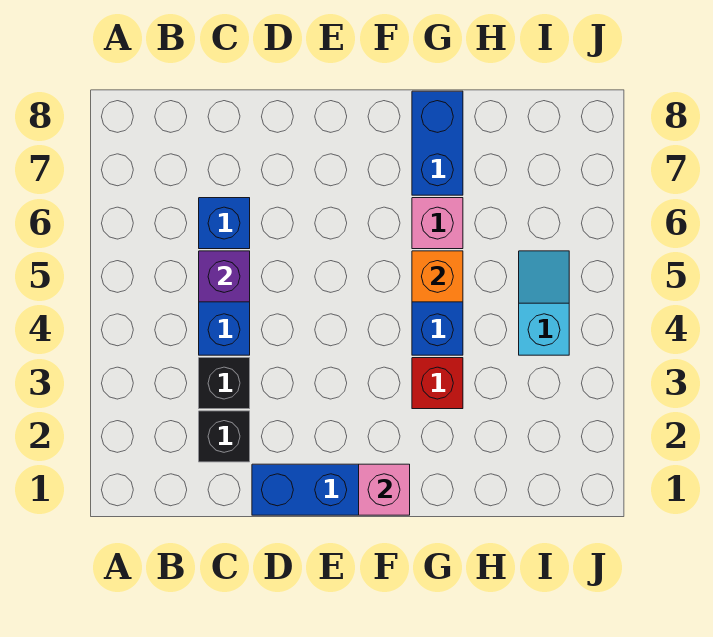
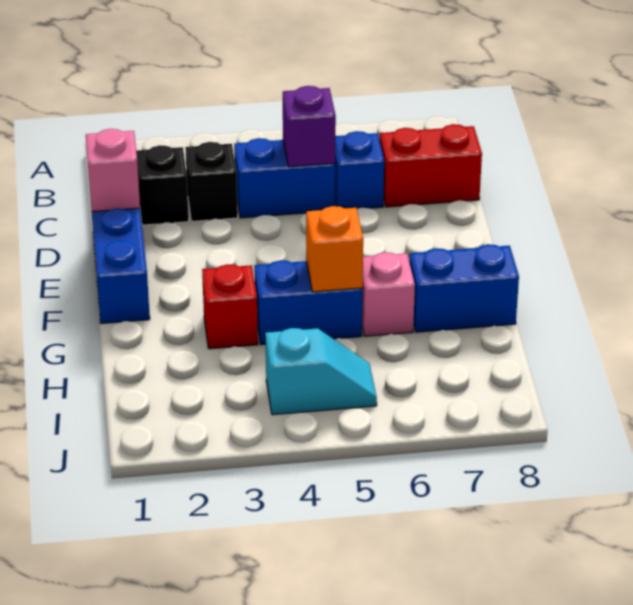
none -> red brick C7:C8 level 1
pink brick F1 level 2 -> pink brick D1 level 2

